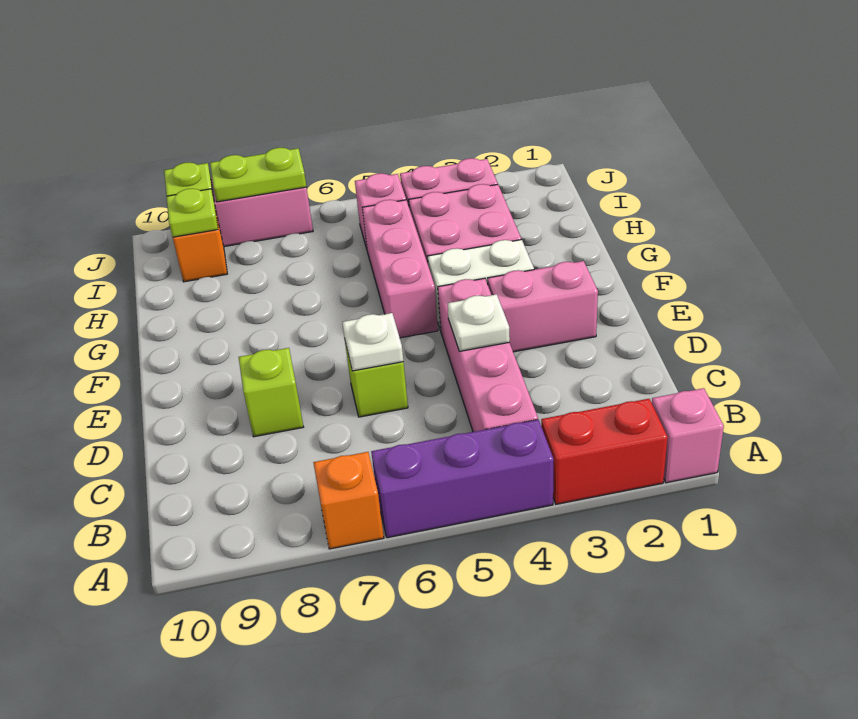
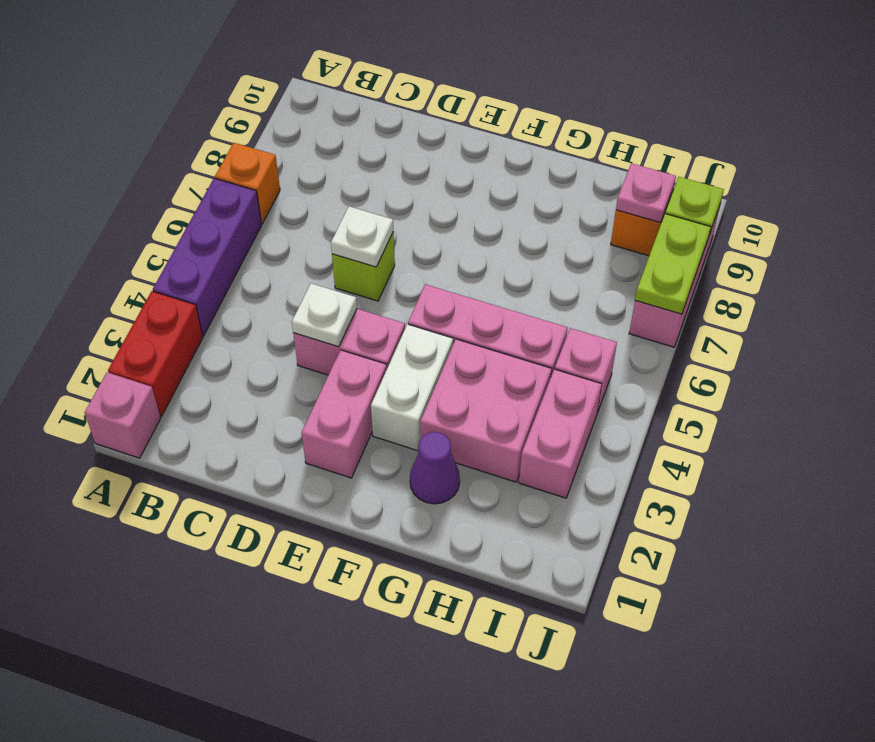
pink brick B4:E4 level 1 -> pink brick D4:E4 level 1
lime brick D8 level 1 -> none
none -> purple cone G2 level 1
lime plate I9 level 2 -> pink plate I9 level 2

